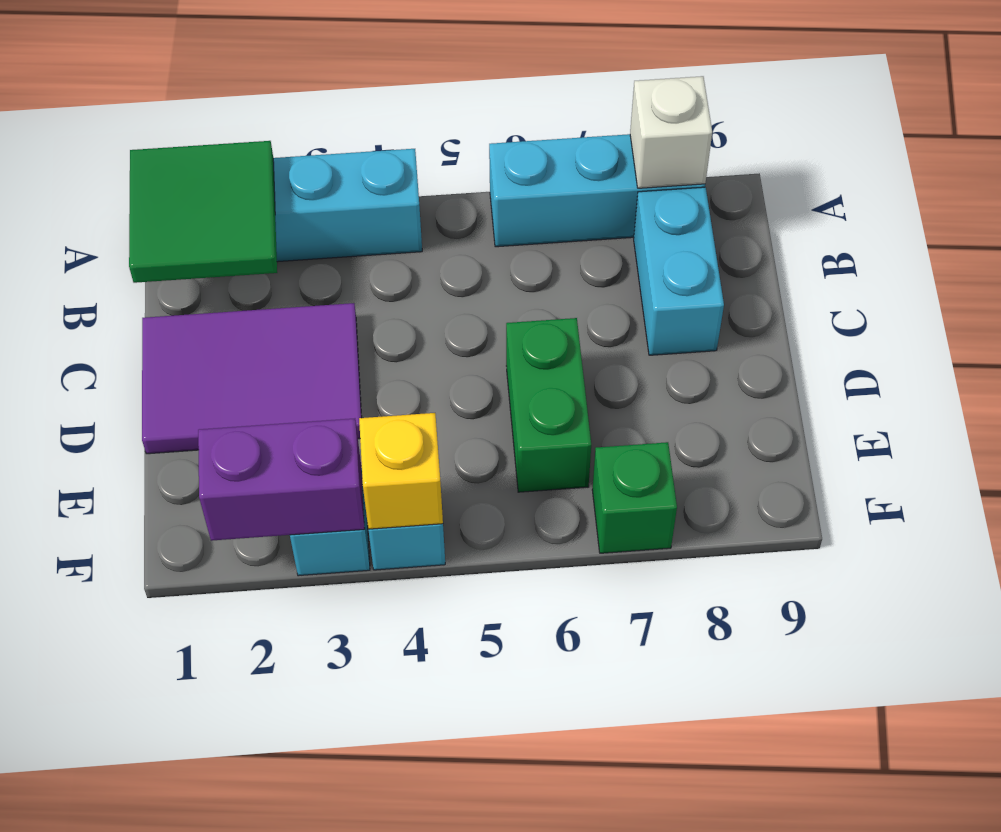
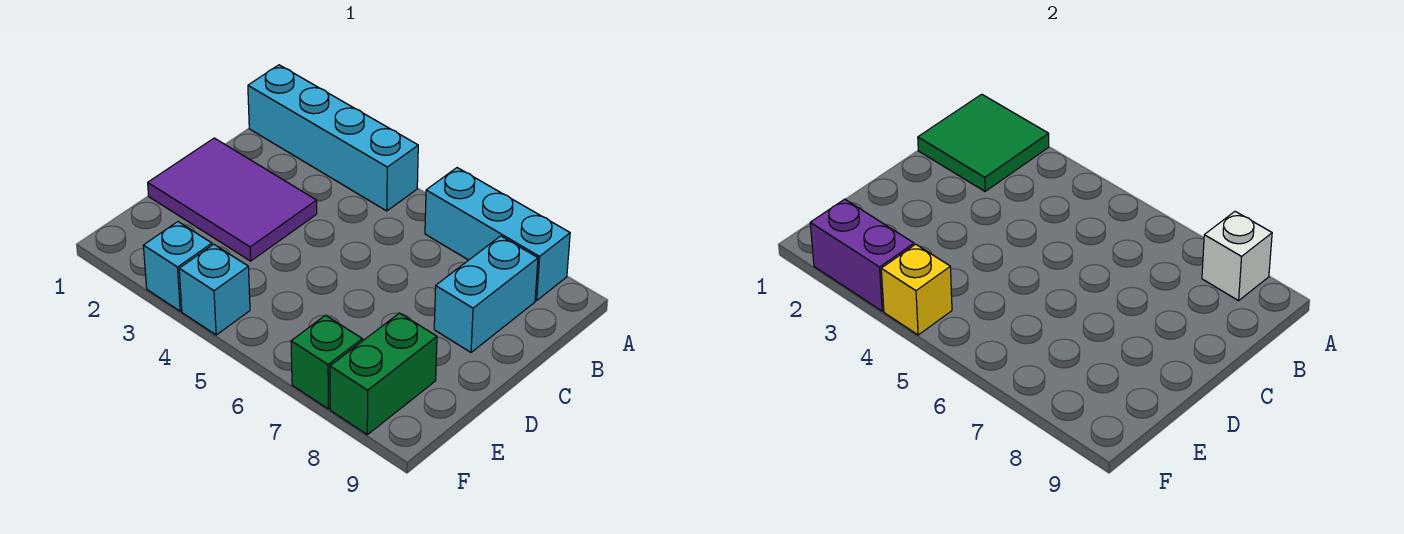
green brick D6:E6 level 1 -> green brick E8:F8 level 1

